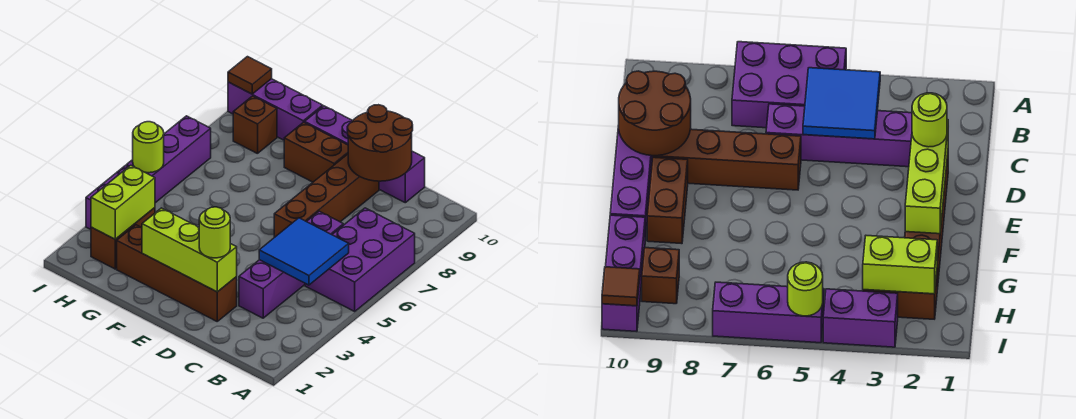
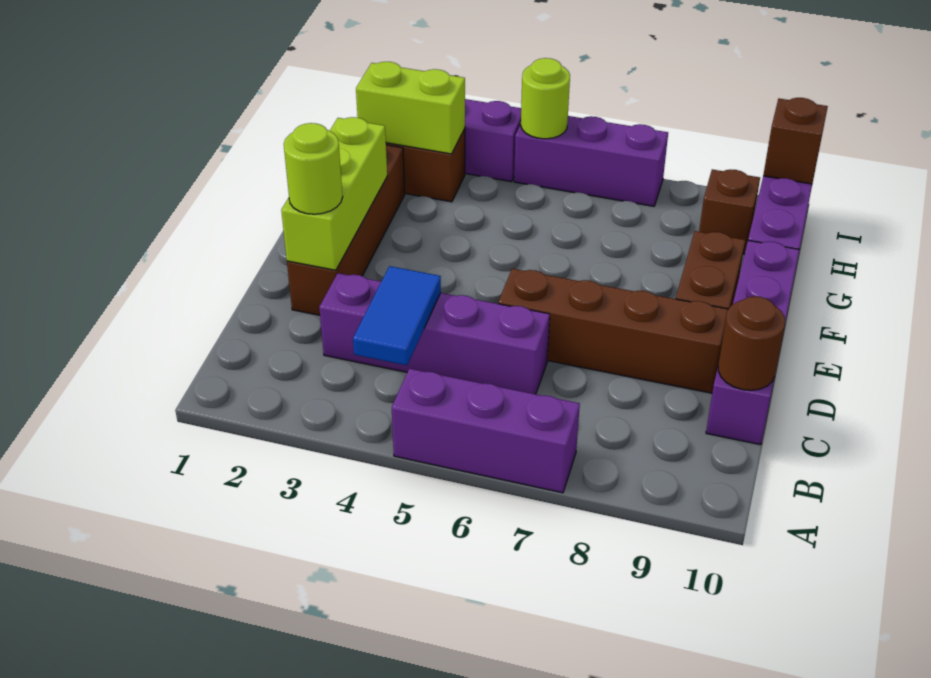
purple brick A5:B7 level 1 -> purple brick A5:A7 level 1
blue tile B4:C5 level 2 -> blue tile B4:C4 level 2
brown round brick C9:D10 level 2 -> brown round brick C10 level 2
brown tile I10 level 2 -> brown brick I10 level 2

